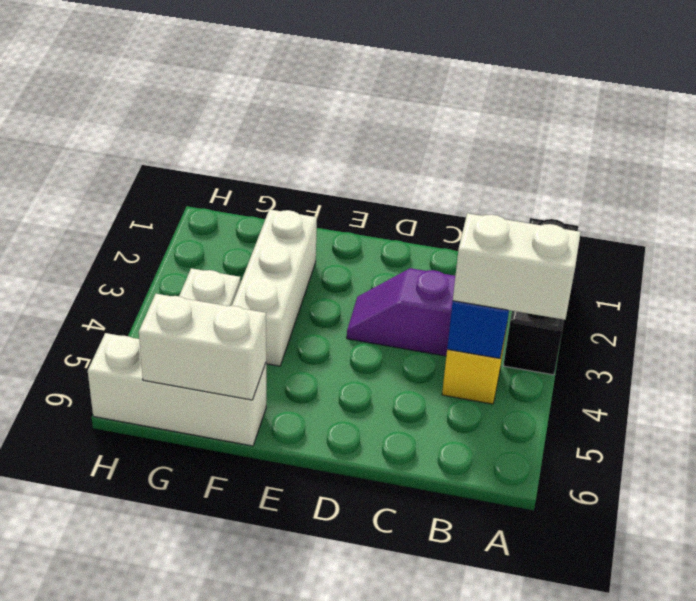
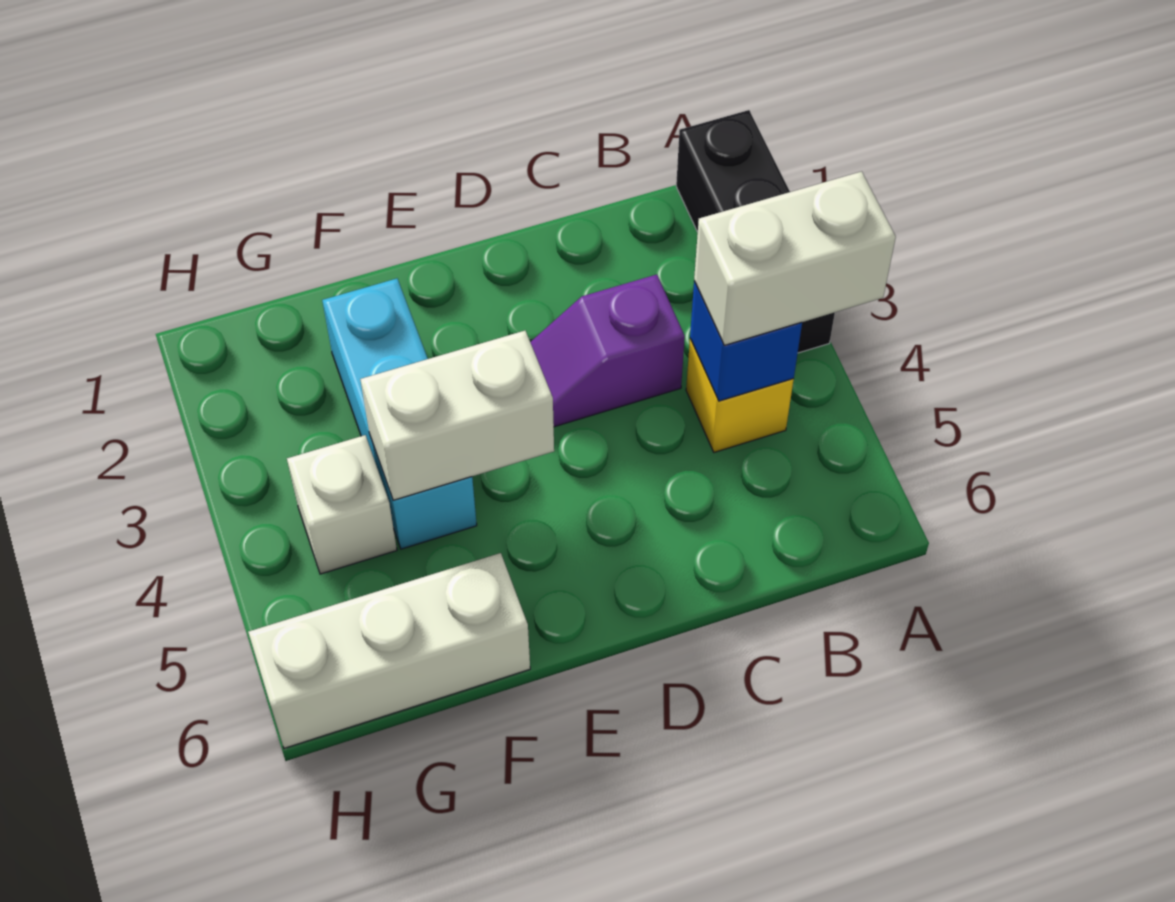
white brick F2:F4 level 1 -> cyan brick F2:F4 level 1
white brick F6:G6 level 2 -> white brick E4:F4 level 2

